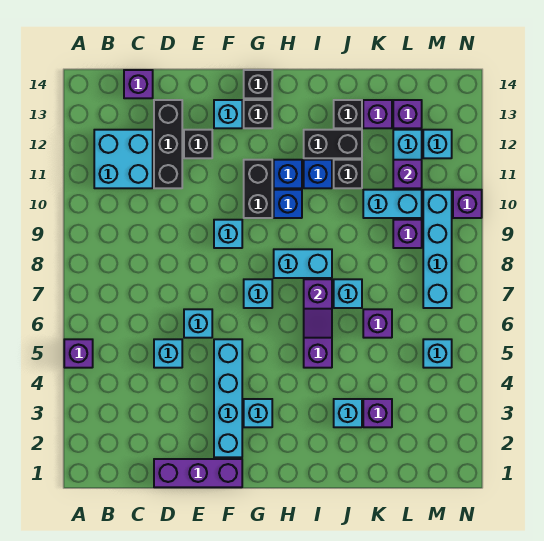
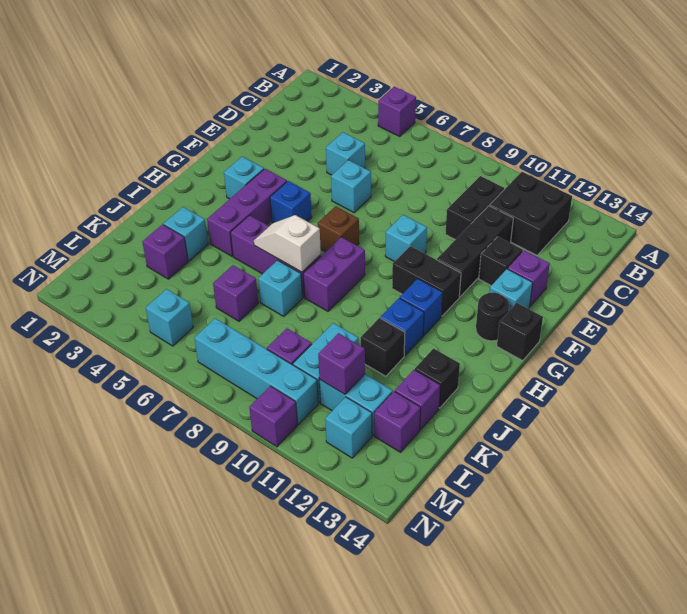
cyan brick B11:C12 level 1 -> black brick B11:C12 level 1
purple brick C14 level 1 -> purple brick E13 level 1
purple brick D1:F1 level 1 -> purple brick G4:I4 level 1
black brick D11:D13 level 1 -> black brick D11:F11 level 1
cyan brick F2:F5 level 1 -> none
cyan brick G7 level 1 -> brown brick G7 level 1
black brick G13 level 1 -> black round brick G13 level 1
cyan brick H8:I8 level 1 -> purple brick H8:I8 level 1
blue brick H10 level 1 -> blue brick G5 level 1
purple slope I6:I7 level 2 top 7 -> white slope I6:I7 level 2 top 7
black brick I12:J12 level 1 -> black brick C10:D10 level 1

